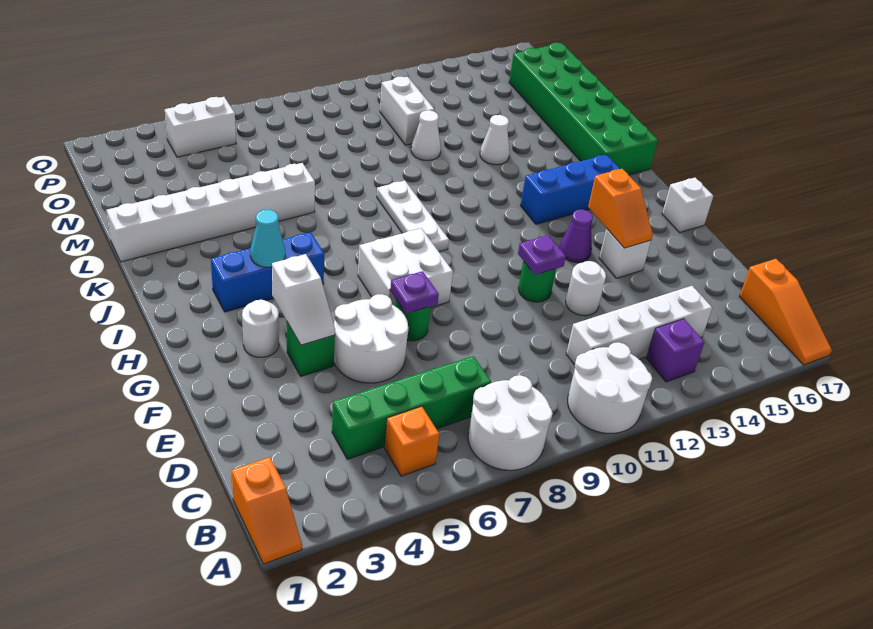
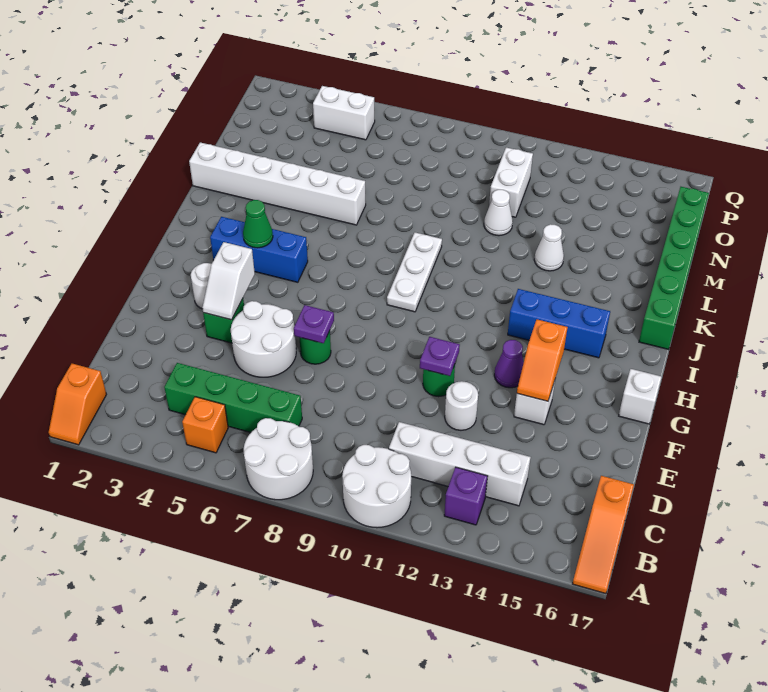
white brick G7:H8 level 1 -> none
cyan cone I4 level 2 -> green cone I4 level 2
green brick J16:O17 level 1 -> green brick J17:O17 level 1

